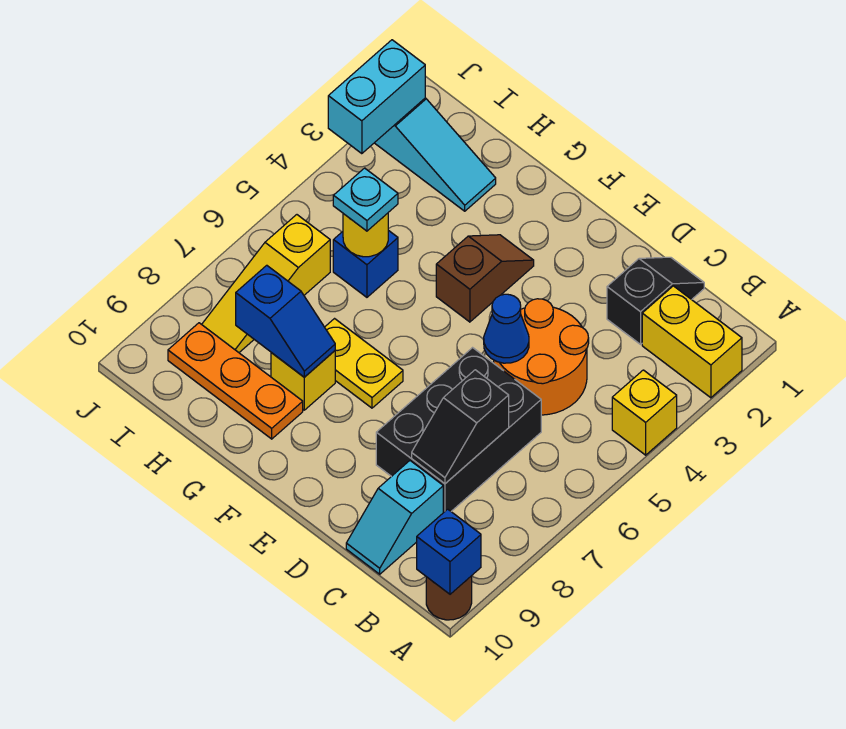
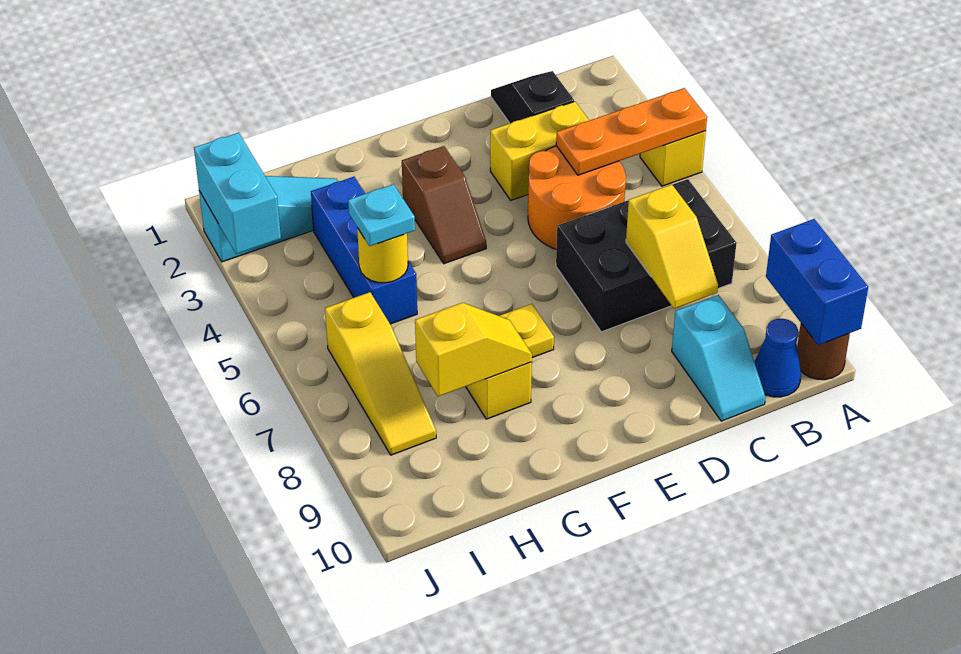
yellow brick A2:B2 level 1 -> yellow brick C3:D3 level 1
blue brick A10 level 2 -> blue brick A9:A10 level 2
black brick C6:D8 level 1 -> black brick B6:D7 level 1
black slope C7:C8 level 2 top 7 -> yellow slope C7:C8 level 2 top 7
blue cone D5 level 2 -> blue cone B10 level 1
brown slope F3:F4 level 1 top 4 -> brown slope F3:F4 level 1 top 3
blue slope G8:H8 level 2 top H -> yellow slope G8:H8 level 2 top H
orange plate G9:I9 level 1 -> orange plate A4:C4 level 2
blue brick H5 level 1 -> blue brick H3:H5 level 1

